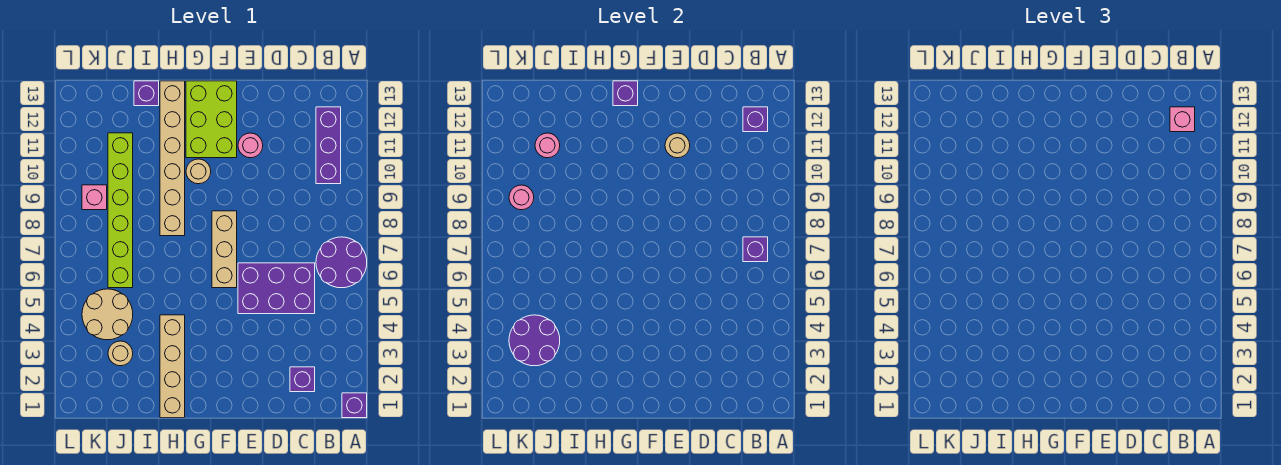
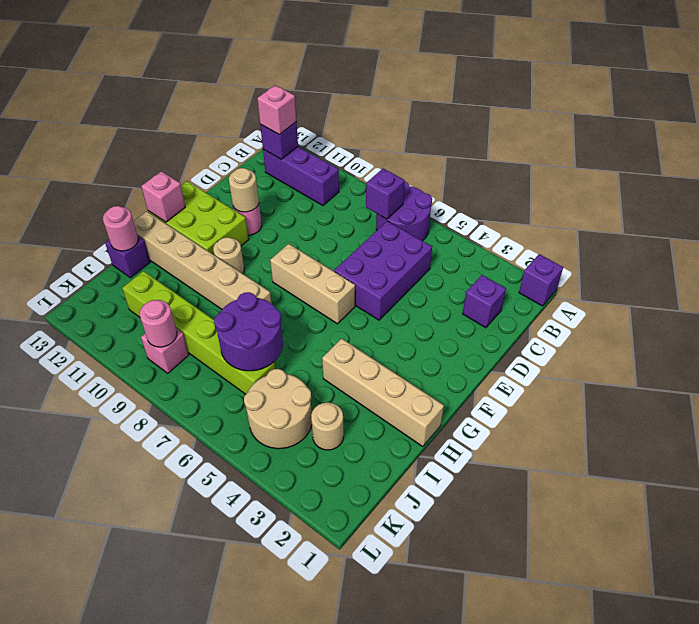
purple brick G13 level 2 -> pink brick G13 level 2
purple round brick J3:K4 level 2 -> purple round brick I6:J7 level 2
pink round brick J11 level 2 -> pink round brick I13 level 2

